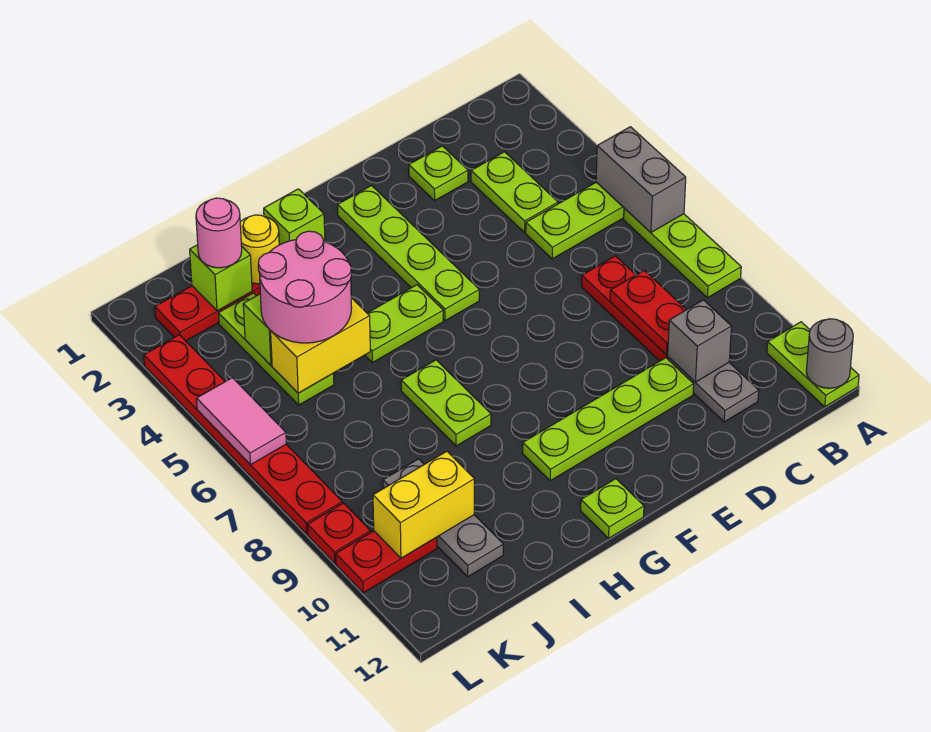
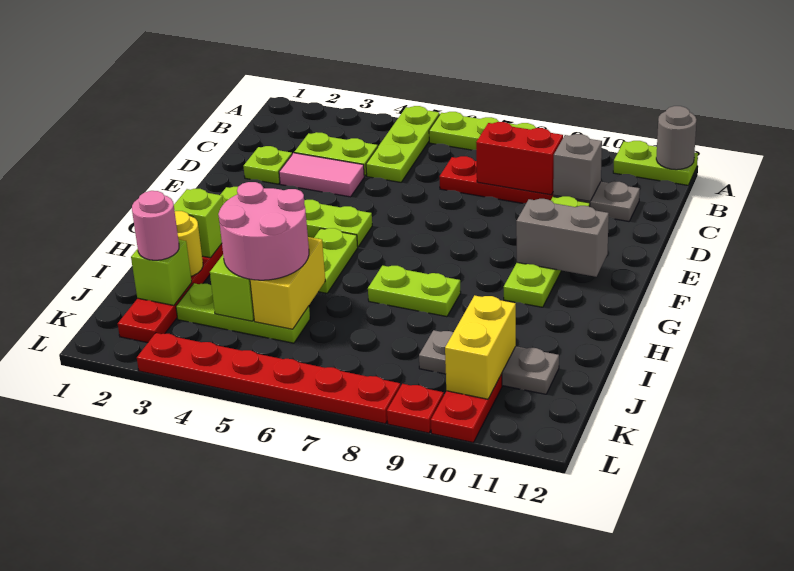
grey brick A5:A6 level 2 -> grey brick F10:F11 level 2
red plate C8:C9 level 2 -> red brick C8:C9 level 2
lime plate G12 level 1 -> none
pink tile L5:L6 level 2 -> pink tile D3:D4 level 1

